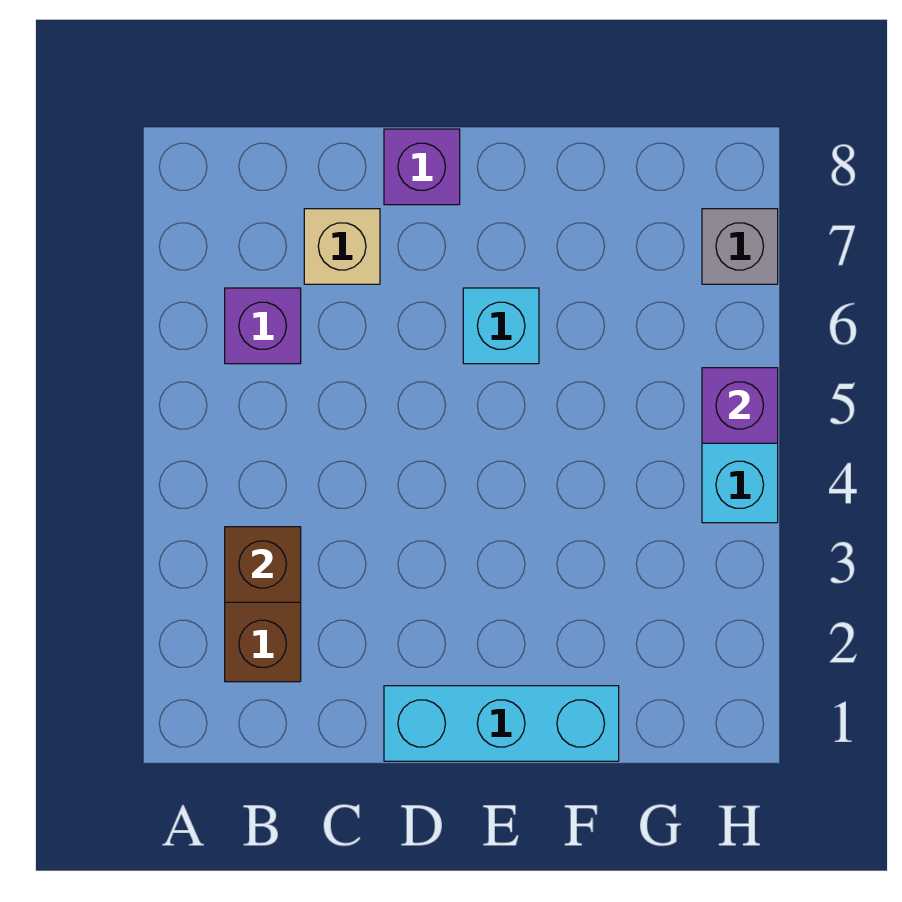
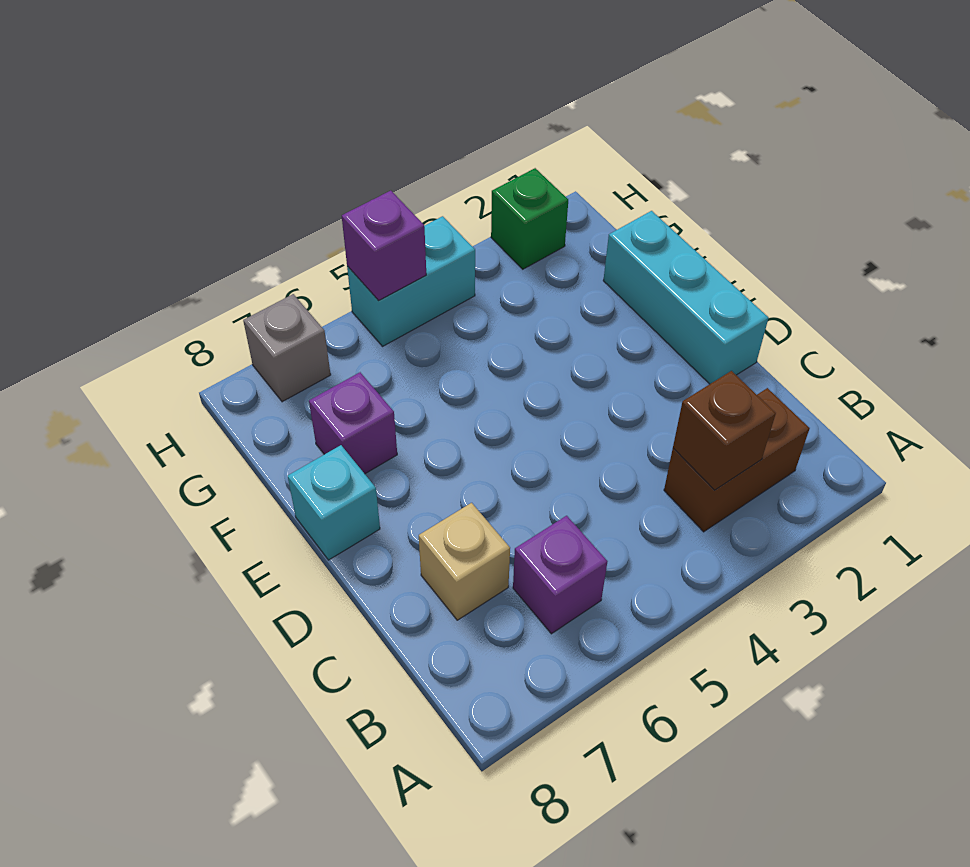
purple brick D8 level 1 -> purple brick F7 level 1
cyan brick E6 level 1 -> cyan brick E8 level 1
none -> green brick H2 level 1

